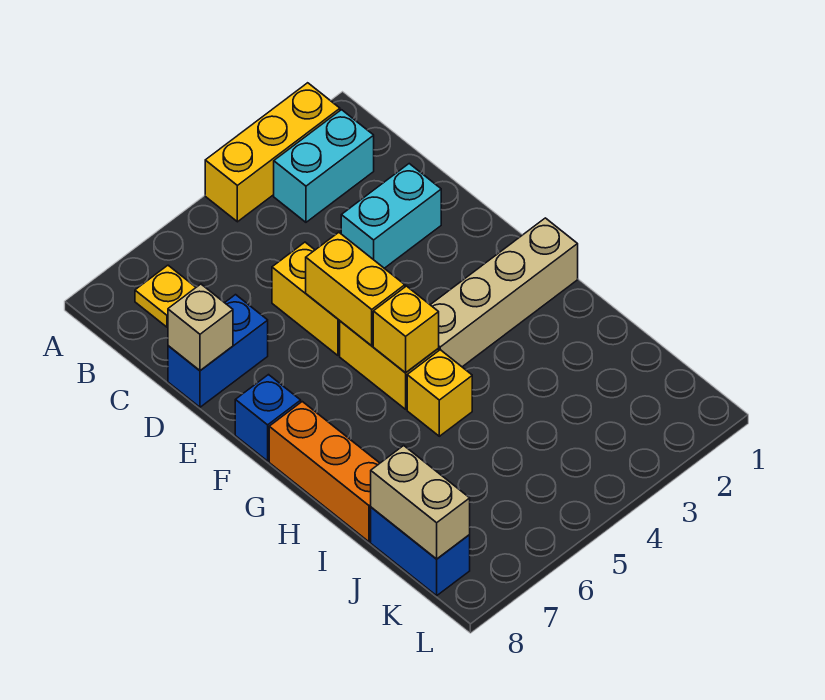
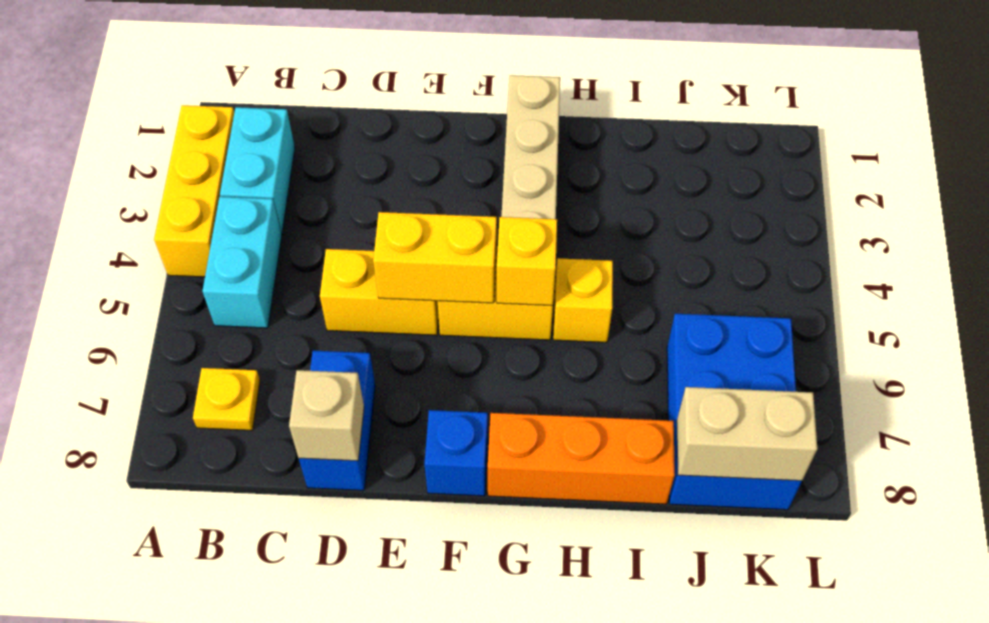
cyan brick D2:D3 level 1 -> cyan brick B4:B5 level 1
blue brick J8:K8 level 1 -> blue brick J6:K8 level 1

